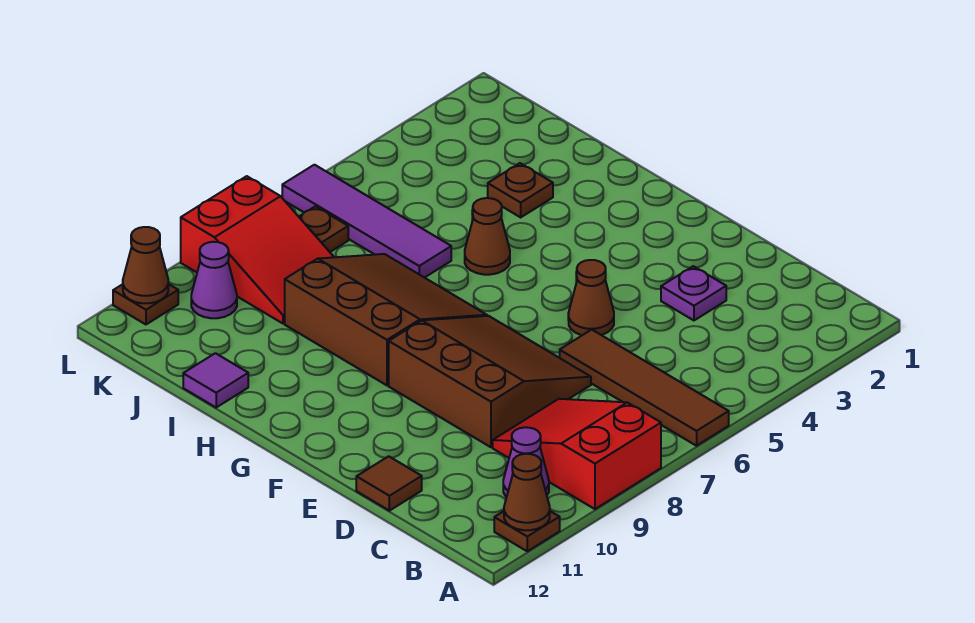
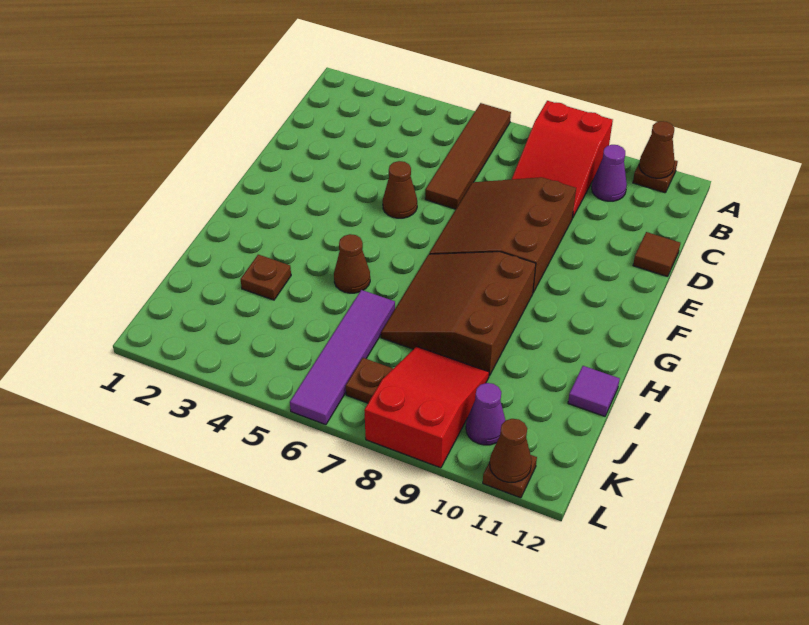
purple plate D3 level 1 -> none

